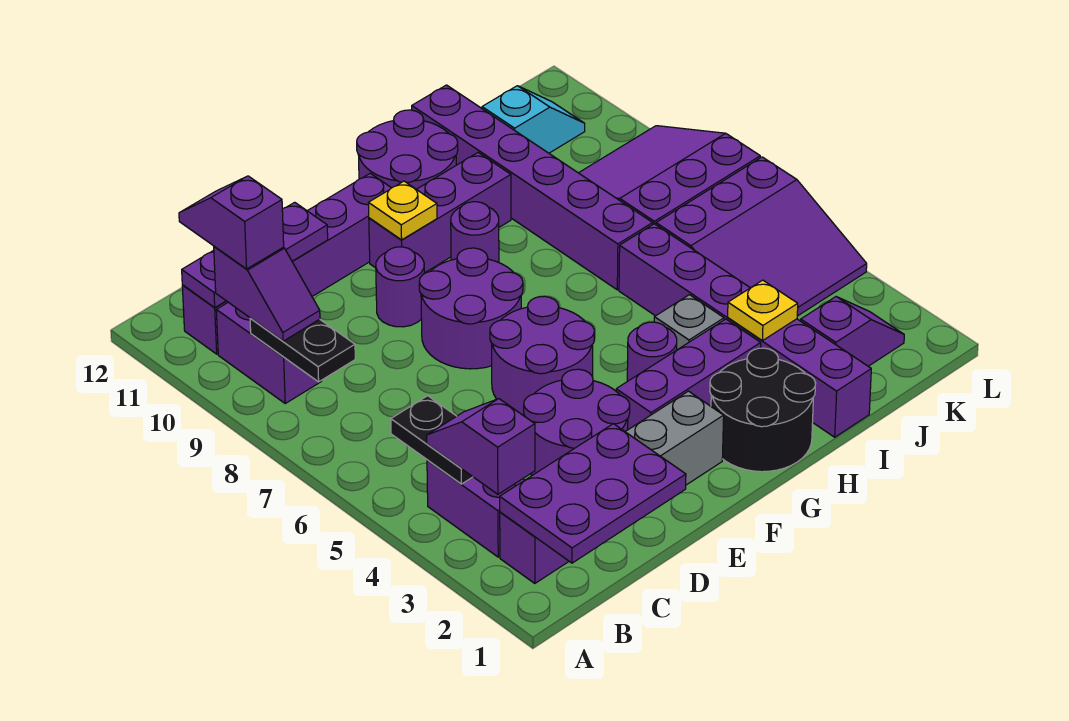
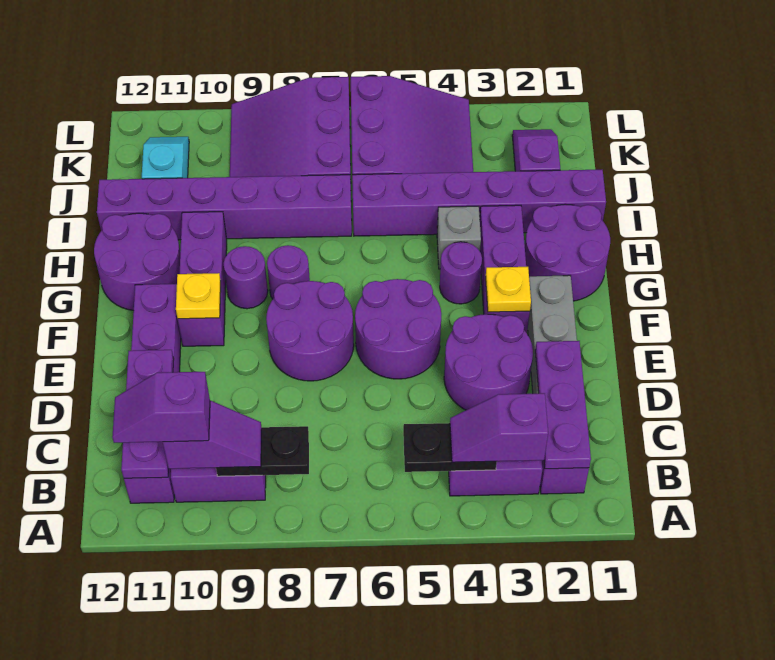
purple plate B1:D2 level 2 -> purple plate B2:D2 level 2
purple round brick E9 level 1 -> purple round brick G8 level 1
black round brick G1:H2 level 1 -> purple round brick G1:H2 level 1
yellow plate I3 level 2 -> yellow plate F3 level 2

